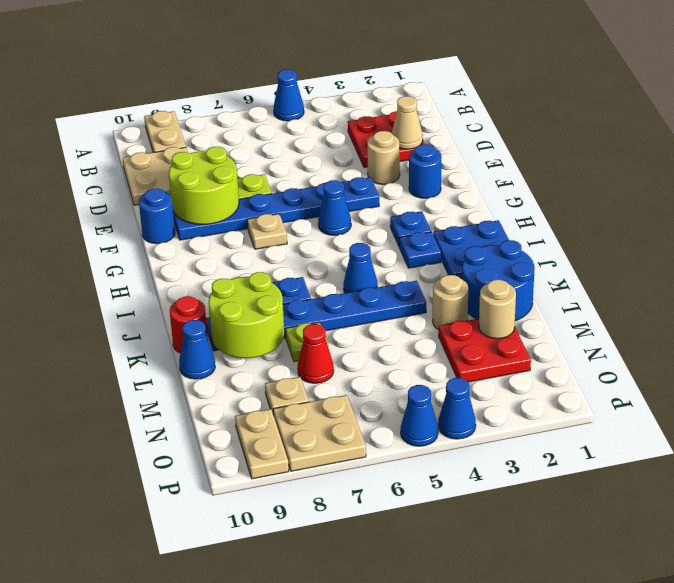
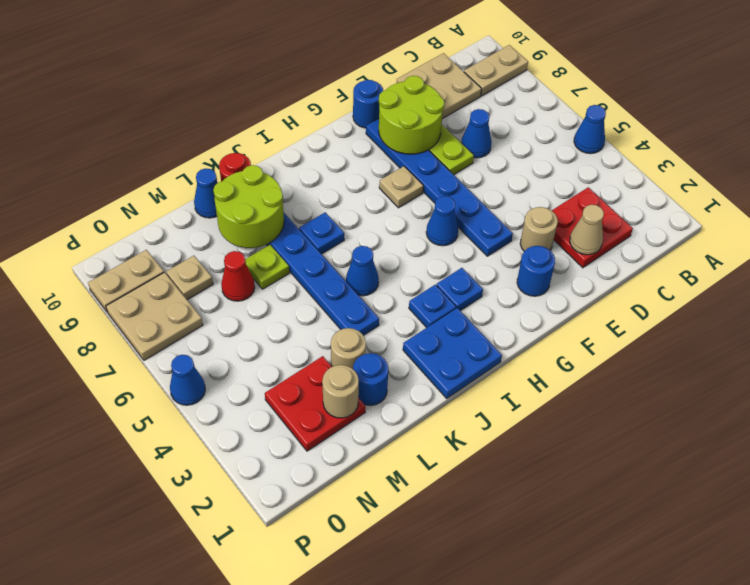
blue round brick K1:L2 level 1 -> blue round brick L2 level 1
blue cone P4 level 1 -> blue cone D7 level 1

